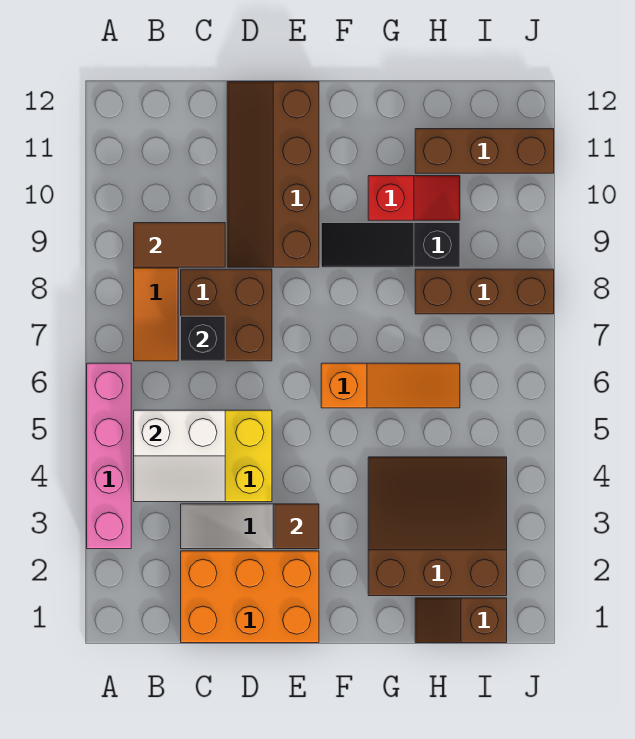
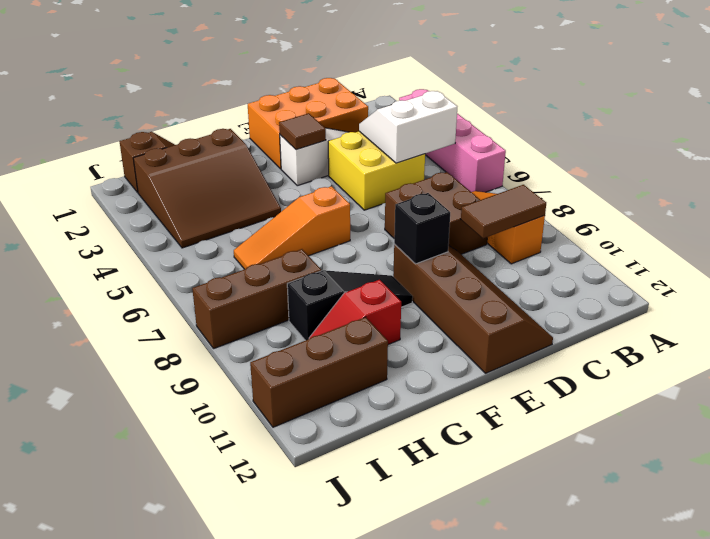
black brick C7 level 2 -> black brick E9 level 2

